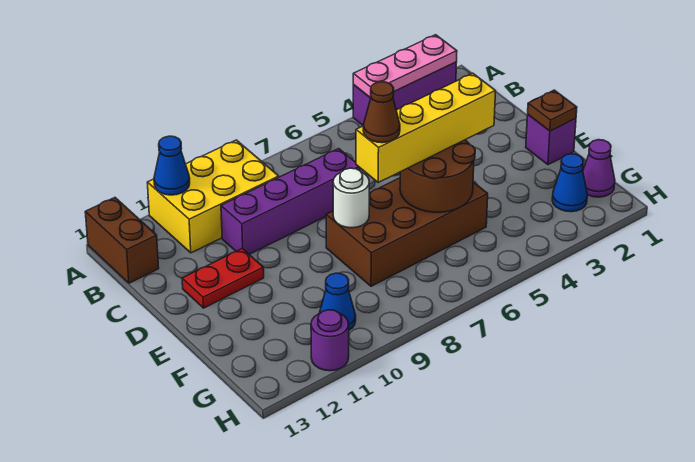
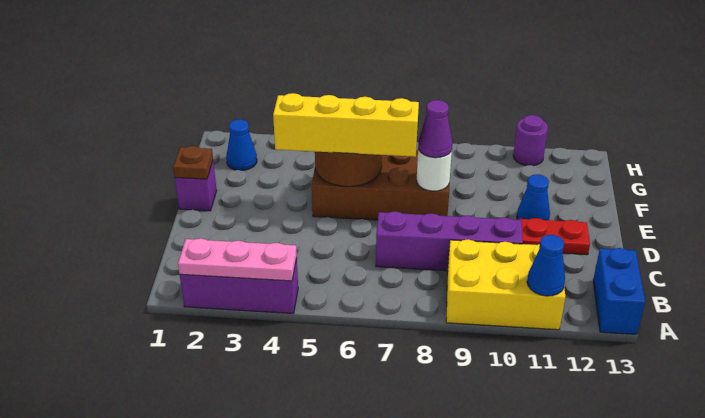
brown brick A13:B13 level 1 -> blue brick A13:B13 level 1
brown cone E7 level 4 -> none
purple cone G1 level 1 -> purple cone E8 level 3
blue cone G10 level 1 -> blue cone E11 level 1

